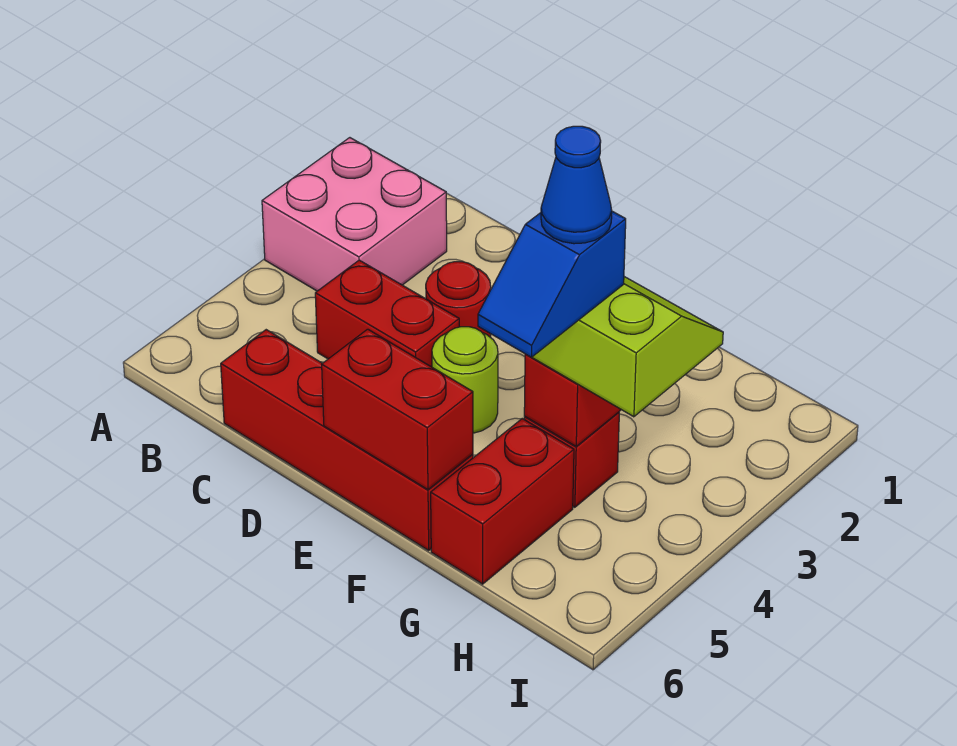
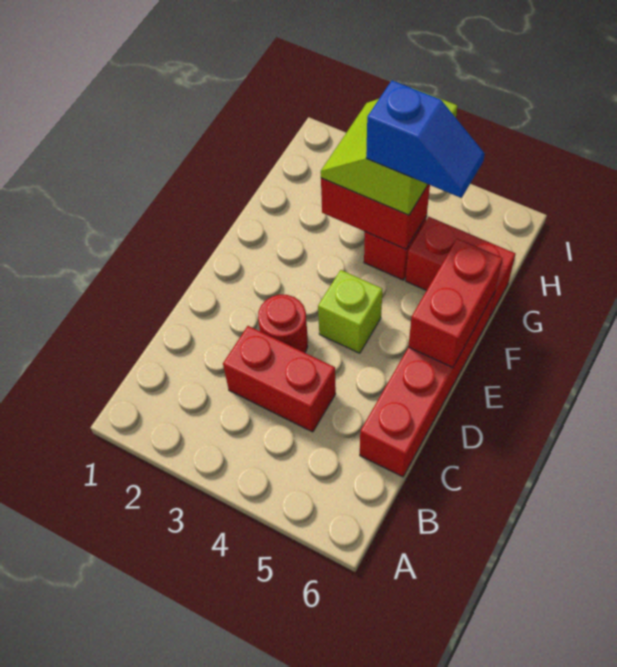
pink brick A2:B3 level 1 -> none
red brick C4:D4 level 1 -> red brick C3:C4 level 1
lime round brick E4 level 1 -> lime brick E4 level 1
blue cone G4 level 5 -> none

